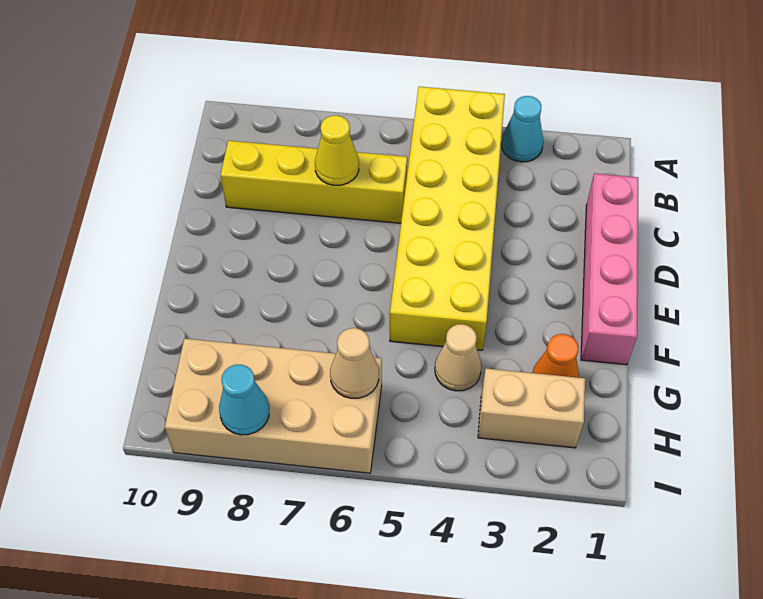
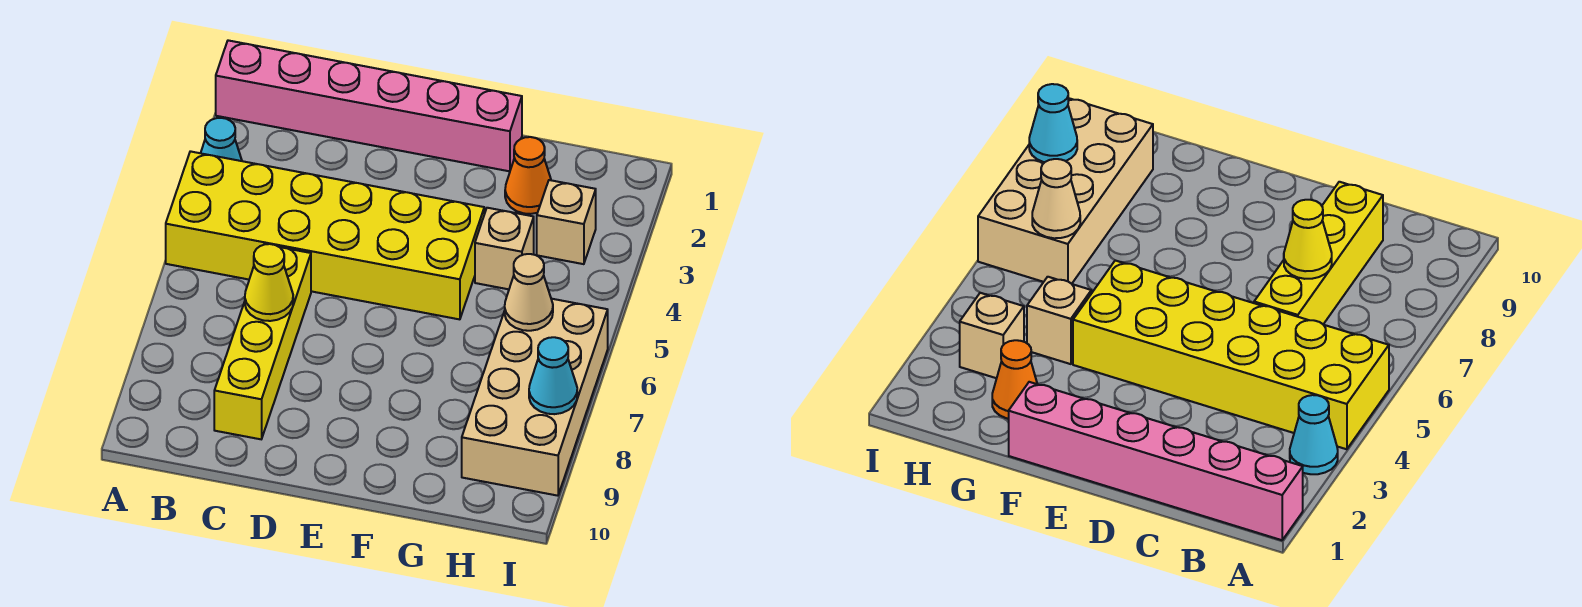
pink brick C1:F1 level 1 -> pink brick A1:F1 level 1
tan cone G4 level 1 -> tan brick G4 level 1
tan brick H2:H3 level 1 -> tan brick H3 level 1

